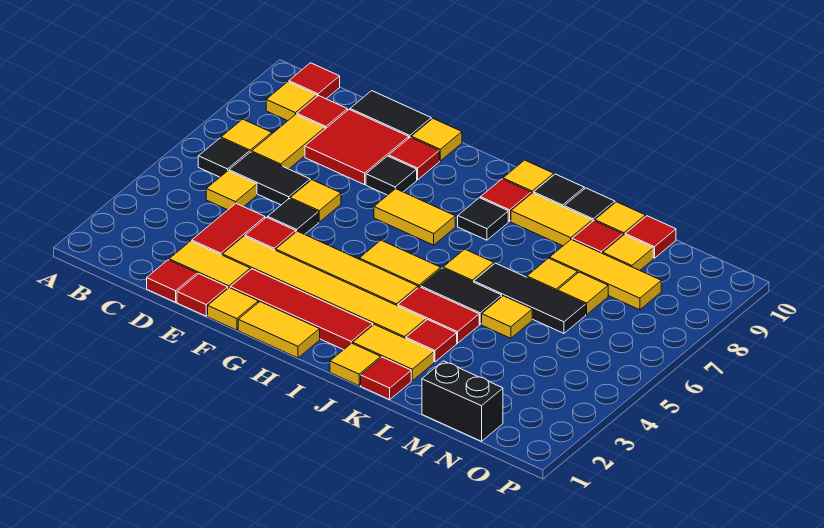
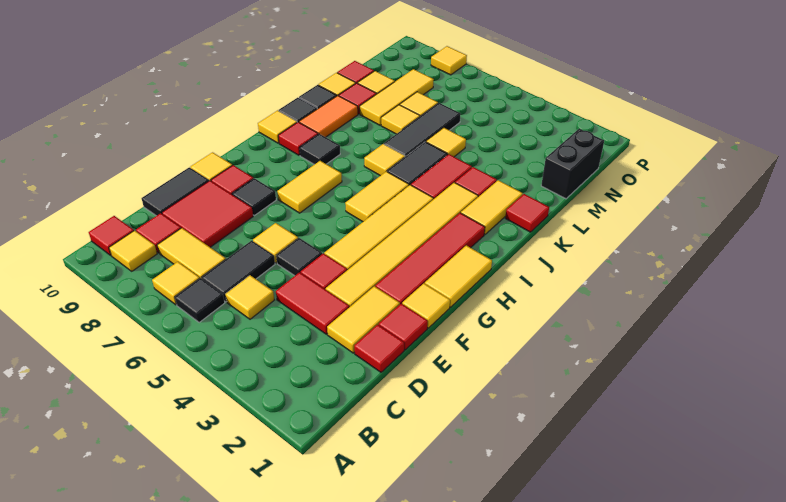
yellow tile J1 level 1 -> yellow tile P8 level 1
yellow tile J9:K9 level 1 -> orange tile J9:K9 level 1

